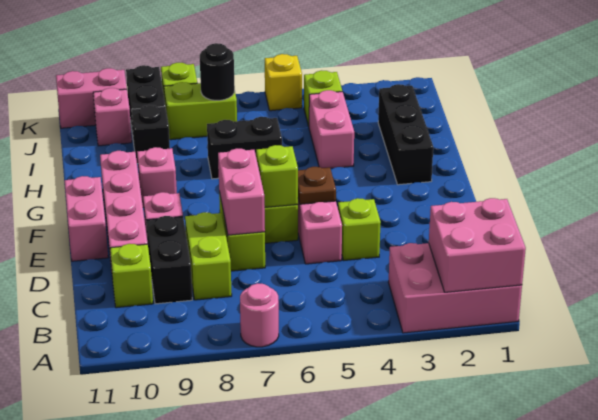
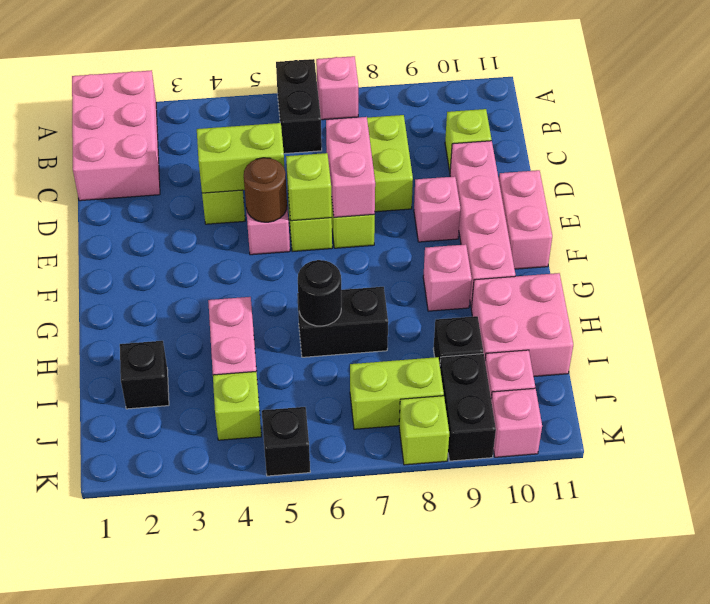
pink brick A1:B3 level 1 -> pink brick A1:C2 level 1
pink brick A1:B2 level 2 -> pink brick H10:I11 level 1
pink round brick A7 level 1 -> pink brick A7 level 1
black brick C9:D9 level 1 -> black brick A6:B6 level 1
none -> lime brick D4:D5 level 2
brown plate E5 level 2 -> brown round brick E5 level 2
black brick G2:I2 level 1 -> black brick I2 level 1
black round brick J7 level 2 -> black round brick H6 level 2
yellow brick K5 level 1 -> black brick K5 level 1
pink brick K10:K11 level 1 -> pink brick K10 level 1

